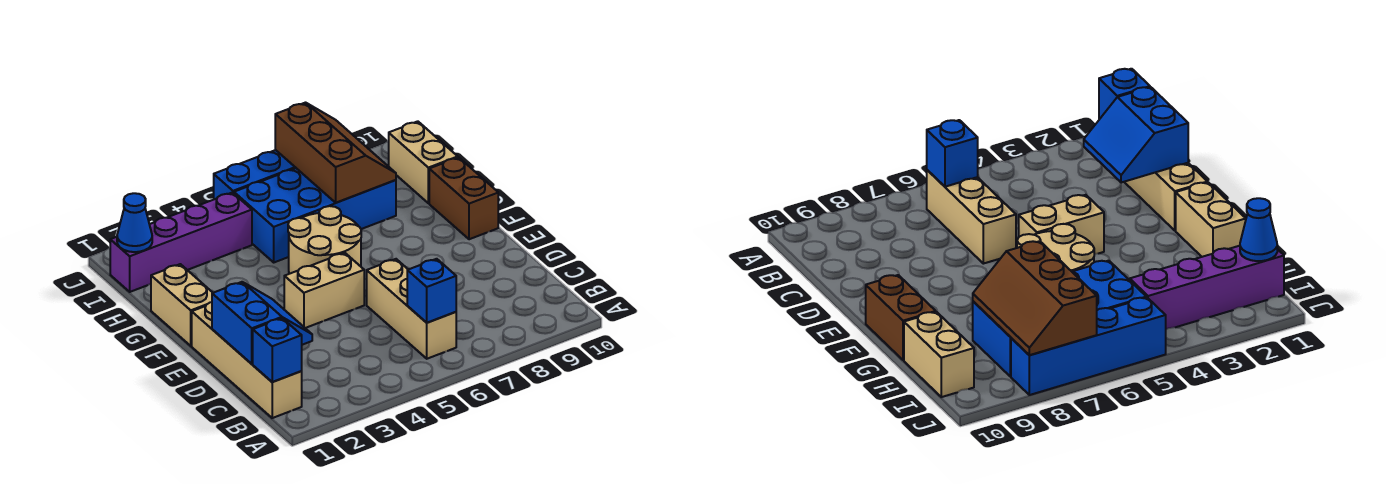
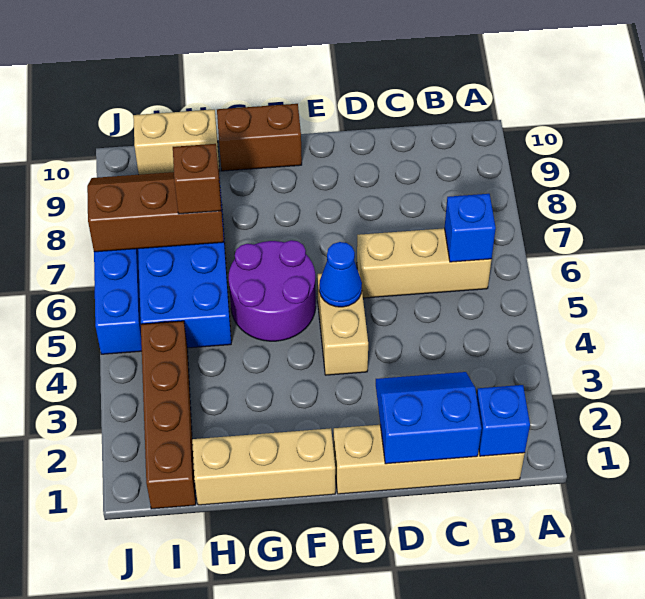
tan brick F1:G1 level 1 -> tan brick F1:H1 level 1
tan round brick F5:G6 level 1 -> purple round brick F5:G6 level 1
none -> brown brick H7 level 3
purple brick I1:I4 level 1 -> brown brick I1:I4 level 1
blue cone I1 level 2 -> blue cone E5 level 2

